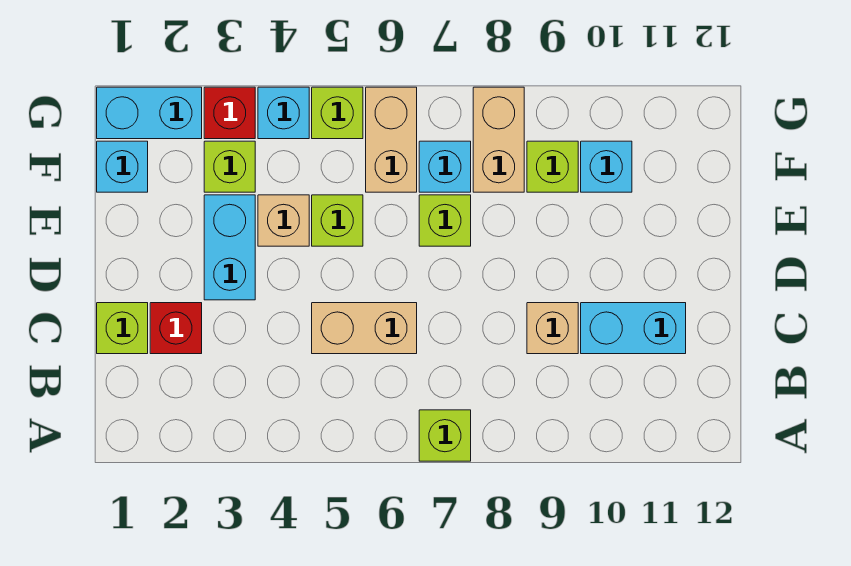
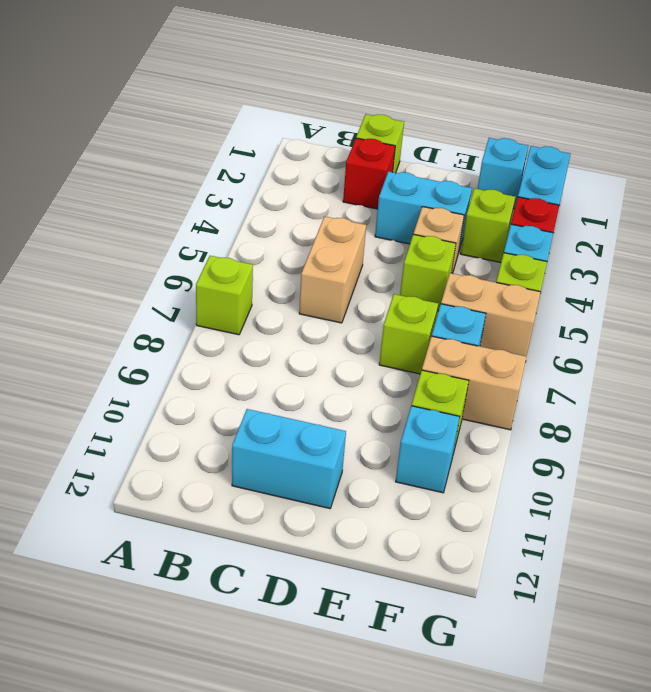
tan brick C9 level 1 -> none
cyan brick C10:C11 level 1 -> cyan brick C11:D11 level 1

